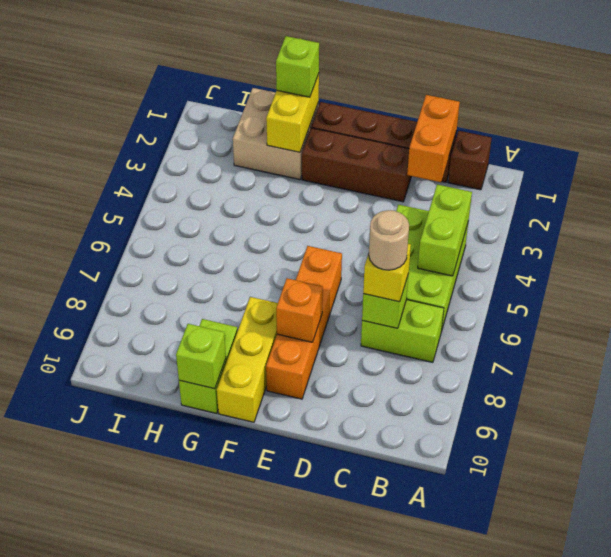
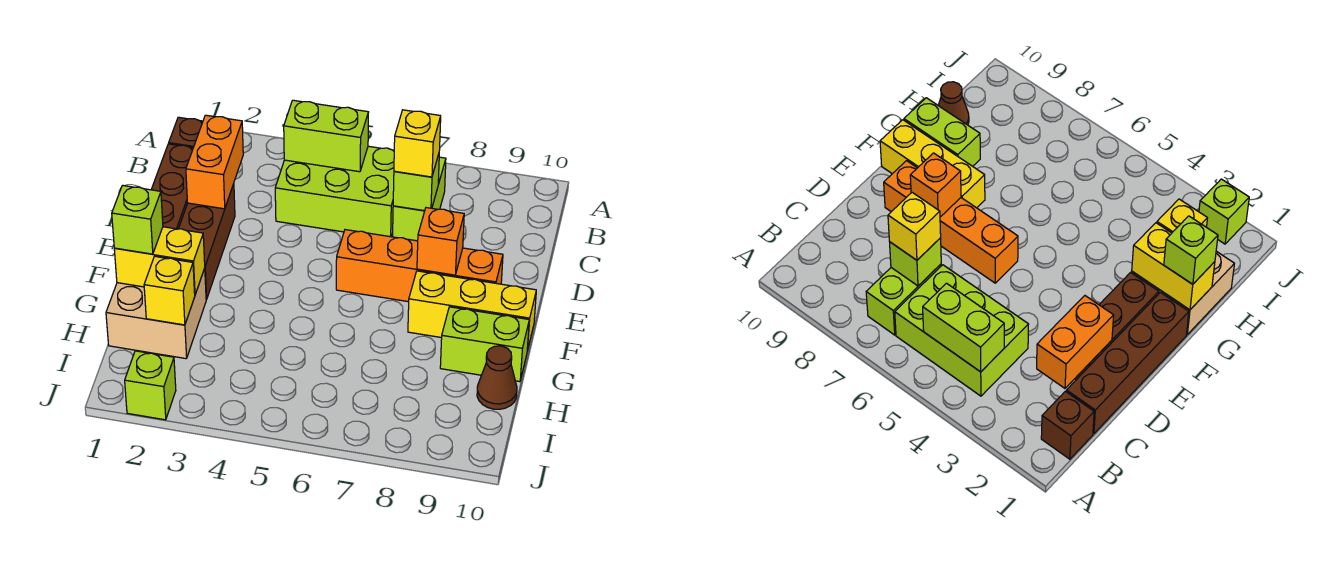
orange brick C1:C2 level 2 -> orange brick C2:D2 level 2
tan round brick C7 level 4 -> none
lime brick G10 level 2 -> lime brick J2 level 1
none -> yellow brick H2 level 2
none -> brown cone H10 level 1

